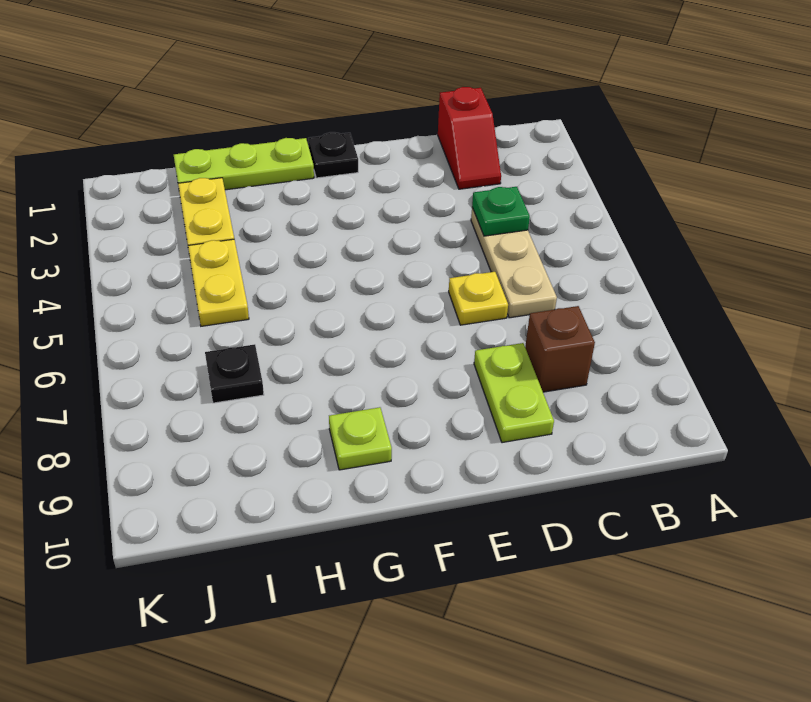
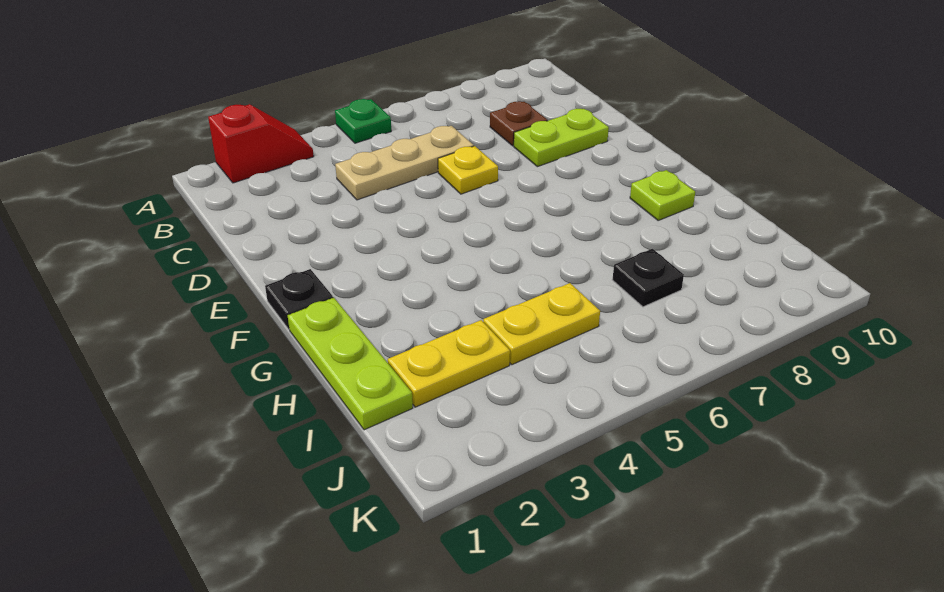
red slope C1:C2 level 1 top 1 -> red slope A2:A3 level 1 top 2
green plate C4 level 2 -> green plate A5 level 1
brown brick C8 level 1 -> brown plate C8 level 1

